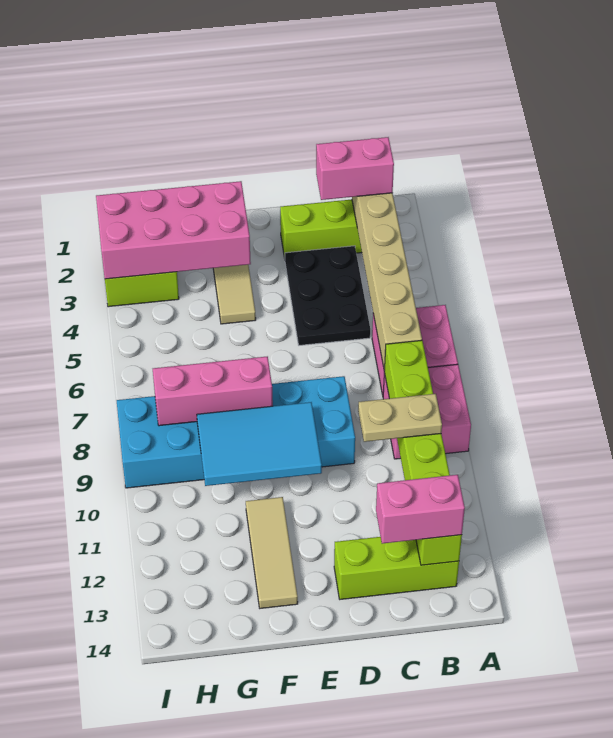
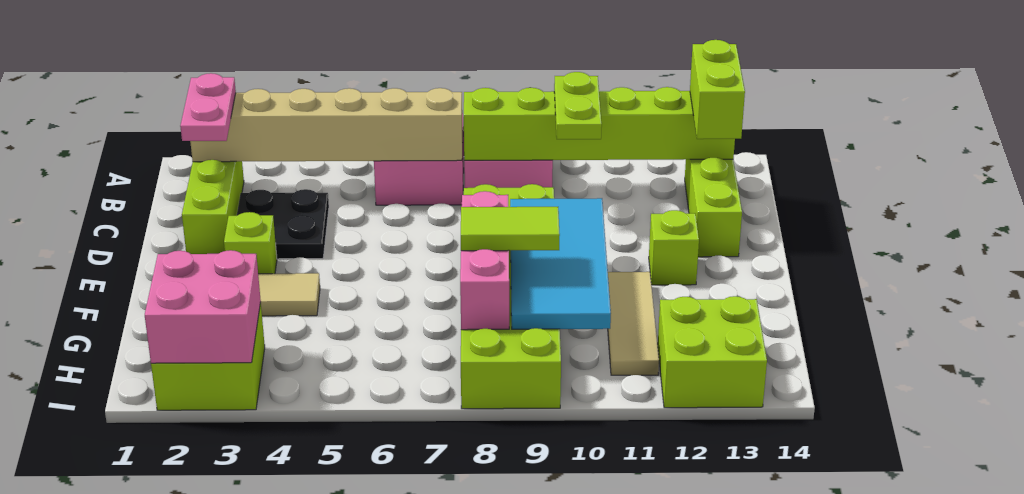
pink brick B2:C2 level 3 -> pink plate B2:C2 level 3
tan plate B10:C10 level 3 -> lime plate B10:C10 level 3
pink brick B13:C13 level 3 -> lime brick B13:C13 level 3
black plate C3:D5 level 1 -> black plate C3:D4 level 1
cyan brick D8:I9 level 1 -> lime brick D8:I9 level 1
none -> lime brick E3 level 1
cyan tile E9:G10 level 2 -> cyan tile E9:H10 level 2
none -> lime brick E12 level 1
pink brick F2:I3 level 2 -> pink brick H2:I3 level 2
tan tile F11:F13 level 1 -> tan tile F11:H11 level 1
none -> lime tile G8:G9 level 3
none -> lime brick H12:I13 level 1

